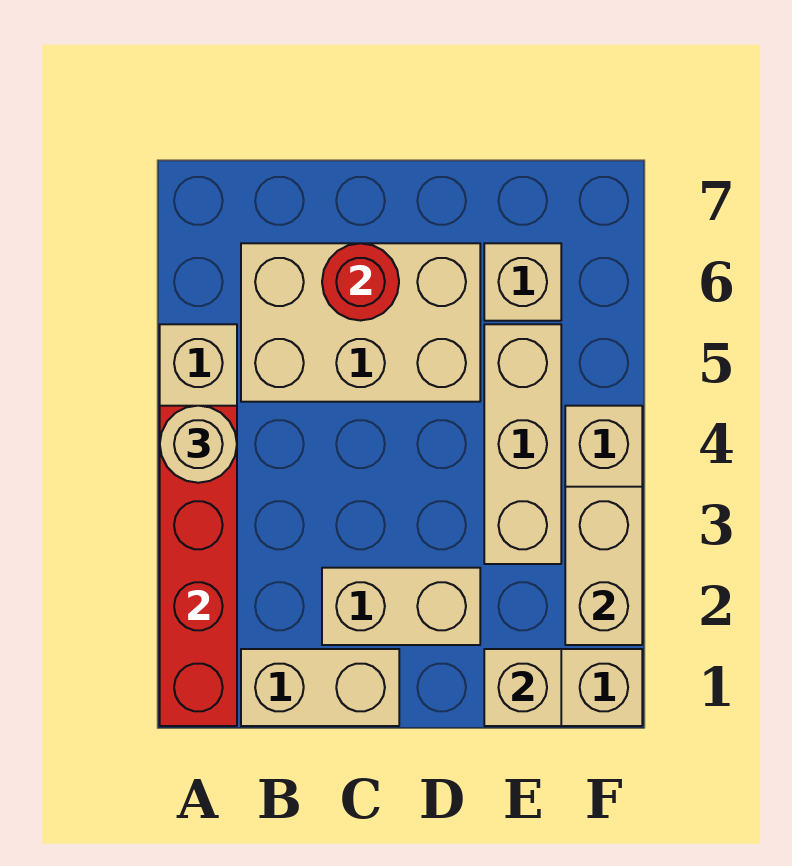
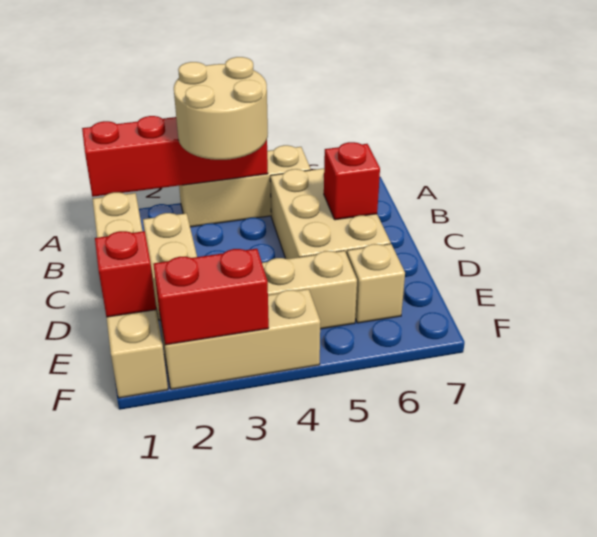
tan round brick A4 level 3 -> tan round brick A3:B4 level 3
red round brick C6 level 2 -> red brick C6 level 2
tan brick E1 level 2 -> red brick E1 level 2
tan brick F2:F3 level 2 -> red brick F2:F3 level 2

